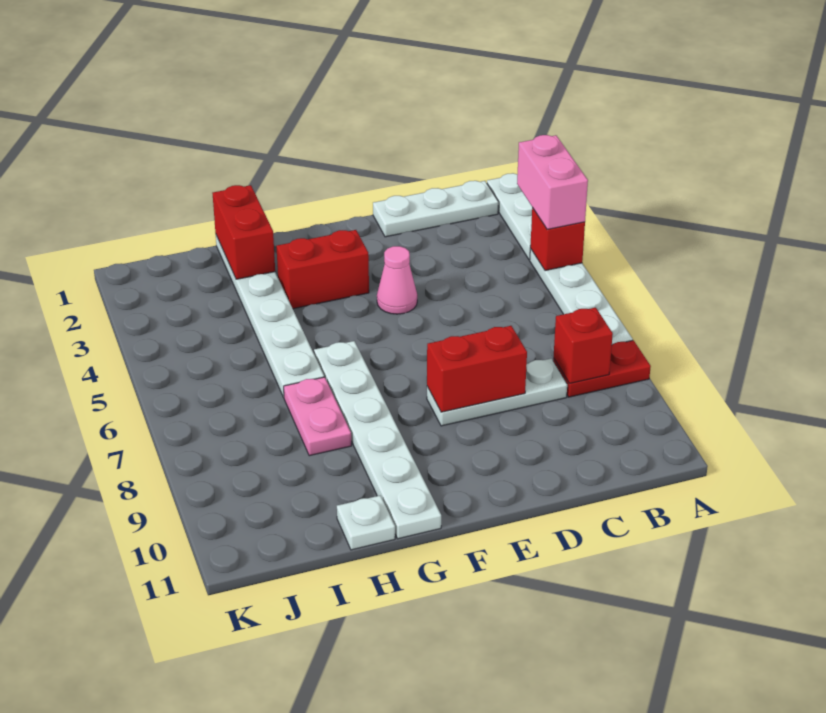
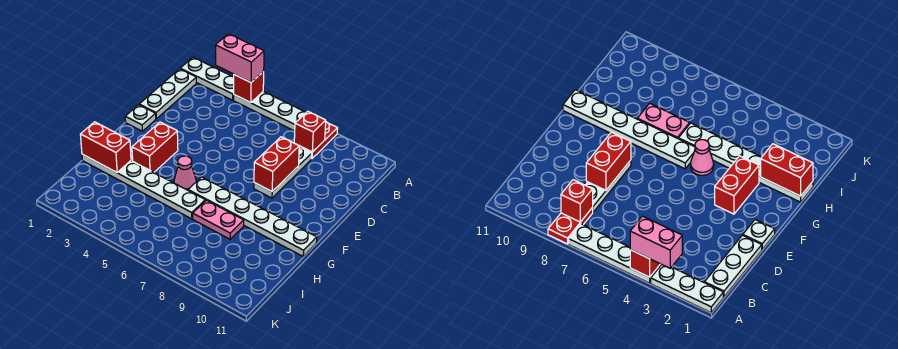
pink cone E4 level 1 -> pink cone G5 level 1
white plate H11 level 1 -> white plate E1 level 1

